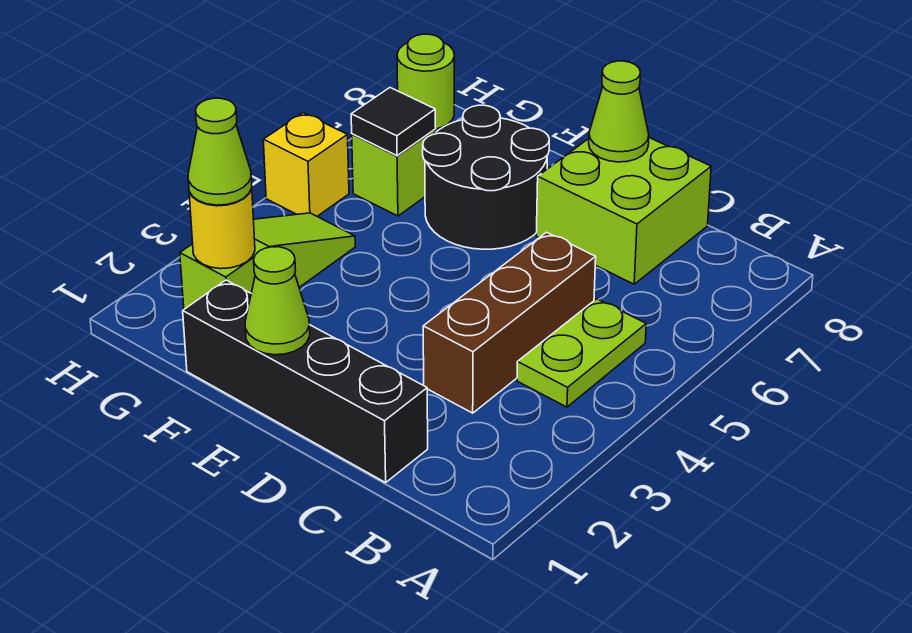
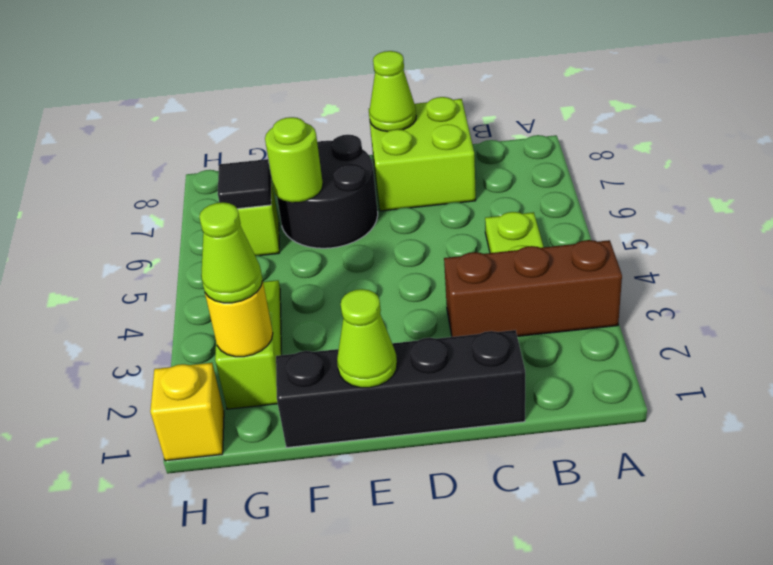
brown brick C3:C5 level 1 -> brown brick A3:C3 level 1
yellow brick H5 level 1 -> yellow brick H1 level 1
lime round brick H8 level 1 -> lime round brick F6 level 2

